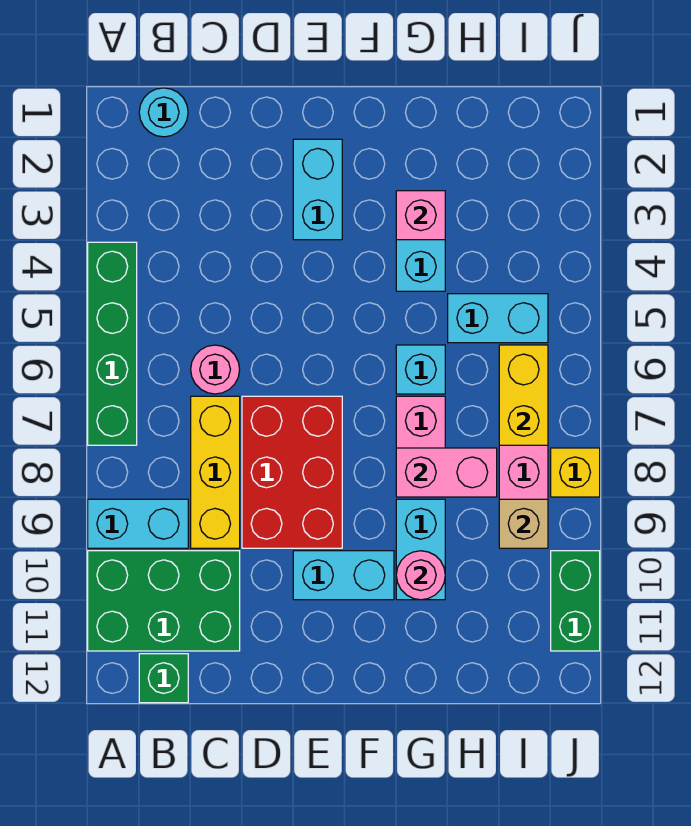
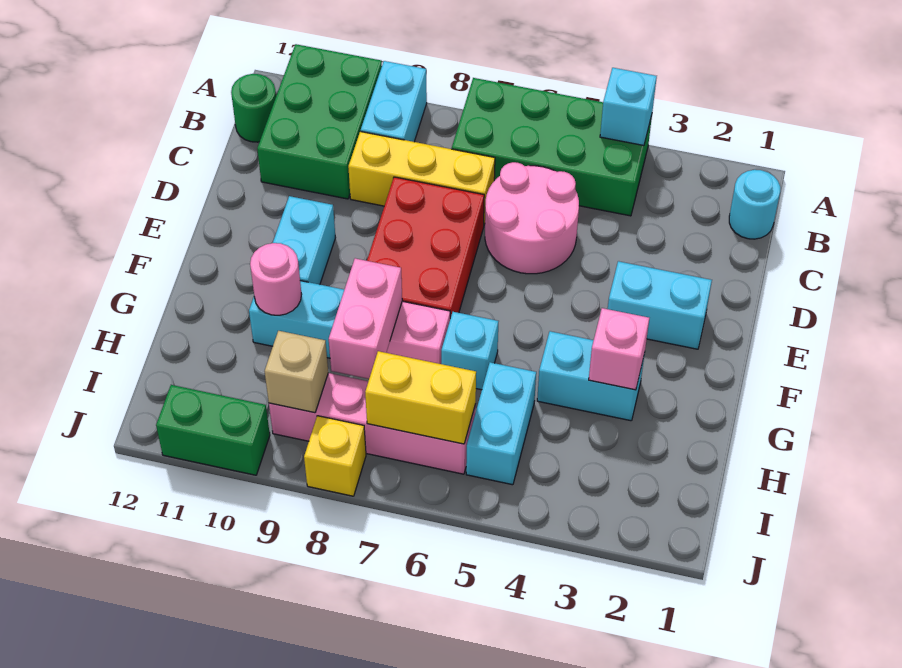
green brick A4:A7 level 1 -> green brick A4:B7 level 1
none -> cyan brick A4 level 2
green brick B12 level 1 -> green round brick B12 level 1
pink round brick C6 level 1 -> pink round brick C5:D6 level 1
red brick D7:E9 level 1 -> red brick D7:F8 level 1

